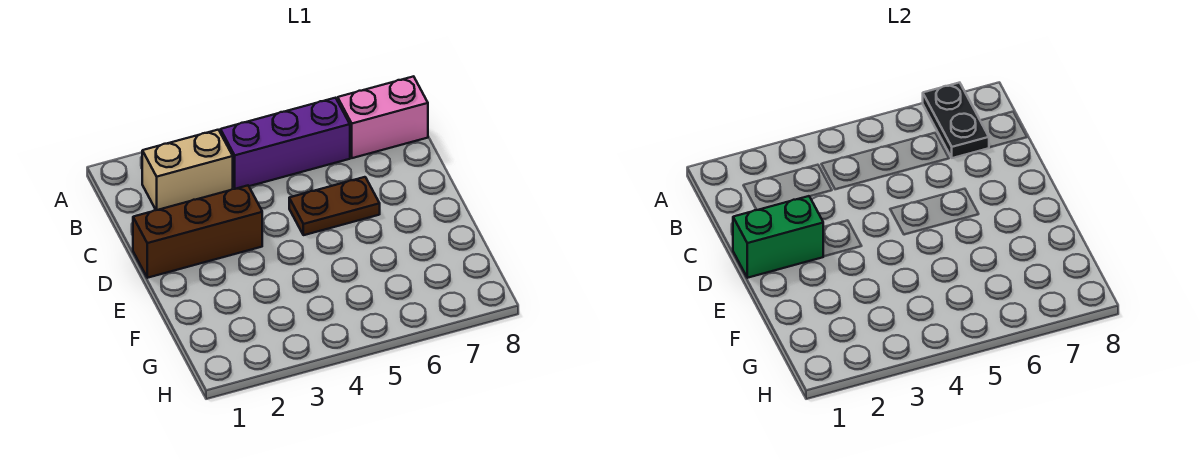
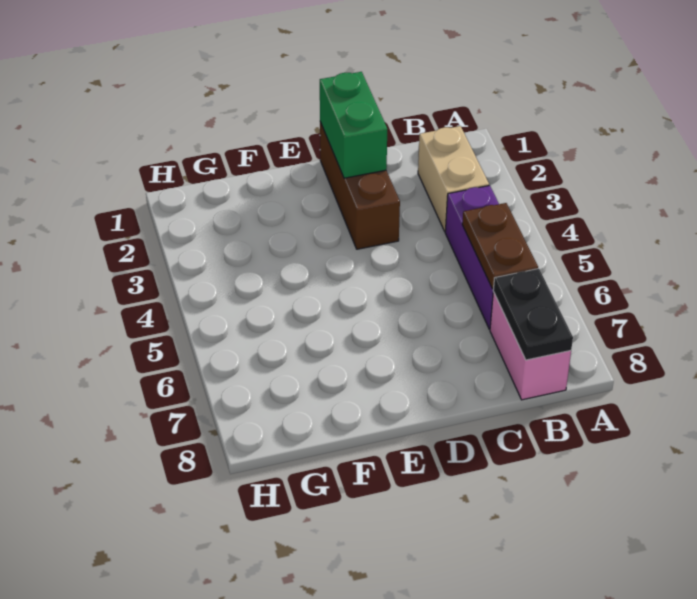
black plate A7:B7 level 2 -> black plate B7:B8 level 2
brown plate D5:D6 level 1 -> brown plate B5:B6 level 2

